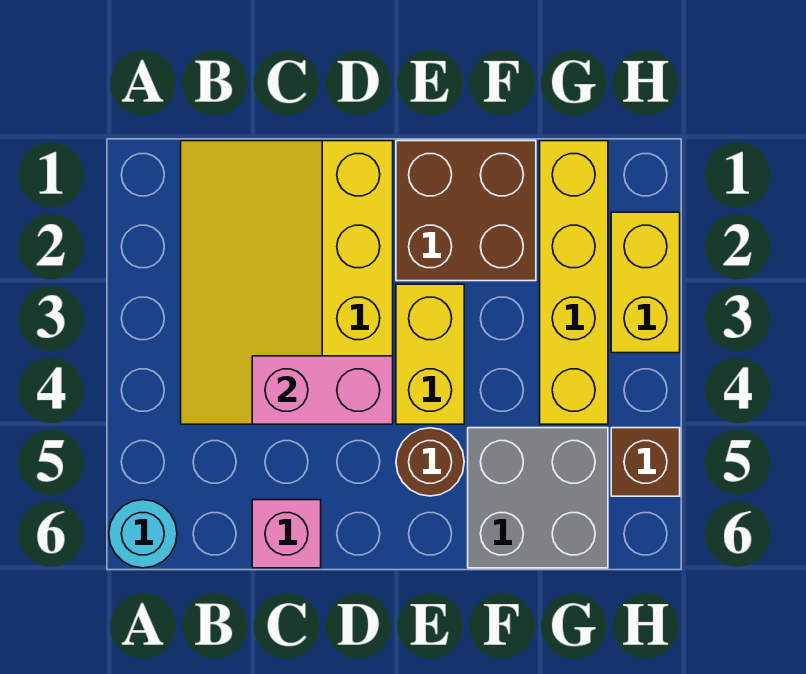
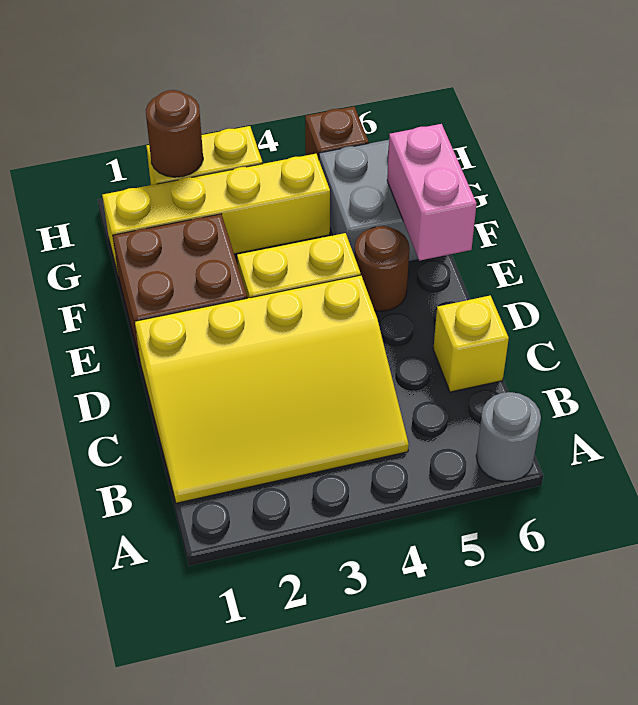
cyan round brick A6 level 1 -> grey round brick A6 level 1
pink brick C4:D4 level 2 -> pink brick E6:F6 level 2
pink brick C6 level 1 -> yellow brick C6 level 1
none -> brown round brick H2 level 2

